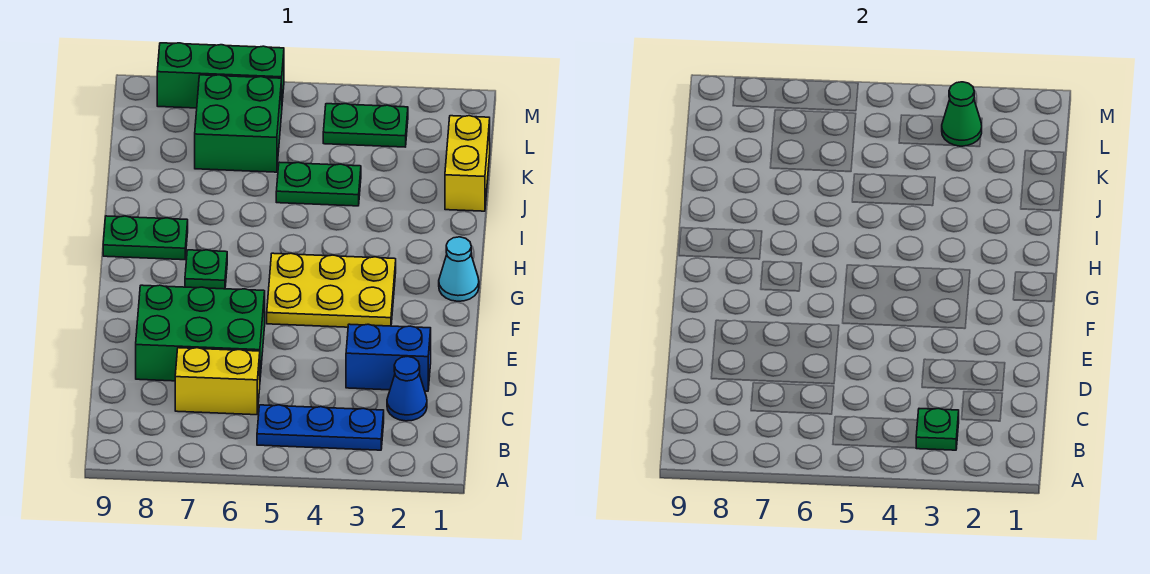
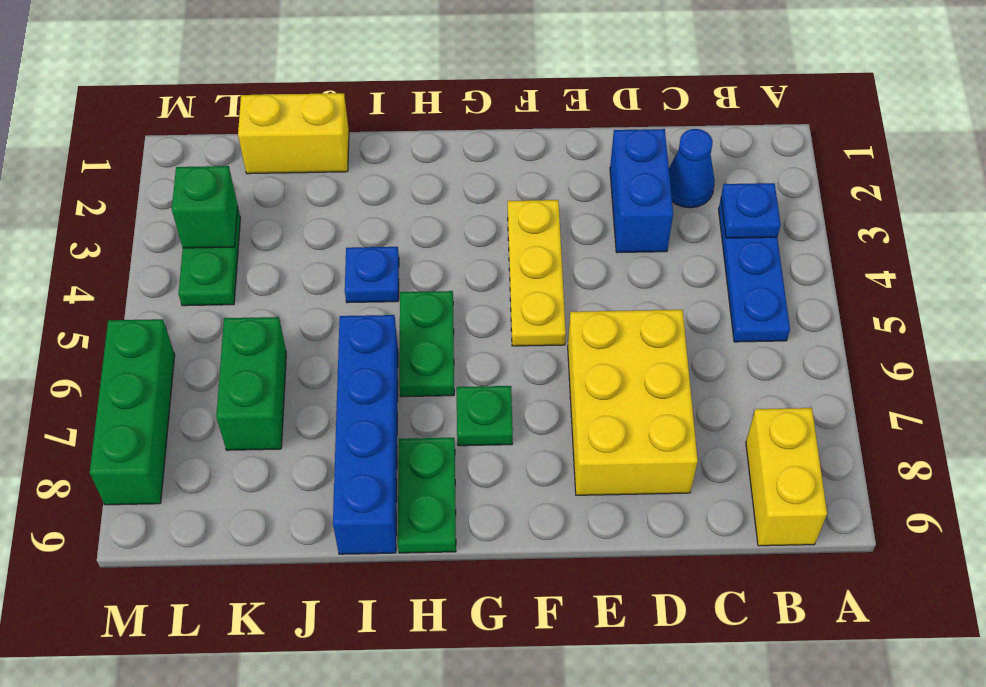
green plate B3 level 2 -> blue plate B3 level 2
yellow brick C6:C7 level 1 -> yellow brick B8:B9 level 1
green brick D6:E8 level 1 -> yellow brick D6:E8 level 1
yellow plate F3:G5 level 1 -> yellow plate F3:F5 level 1
cyan cone G1 level 1 -> none
none -> blue plate I4 level 1
none -> blue brick I6:I9 level 1
green plate J4:J5 level 1 -> green plate H5:H6 level 1
green brick K6:L7 level 1 -> green brick K6:K7 level 1
green cone L3 level 2 -> green brick L3 level 2

